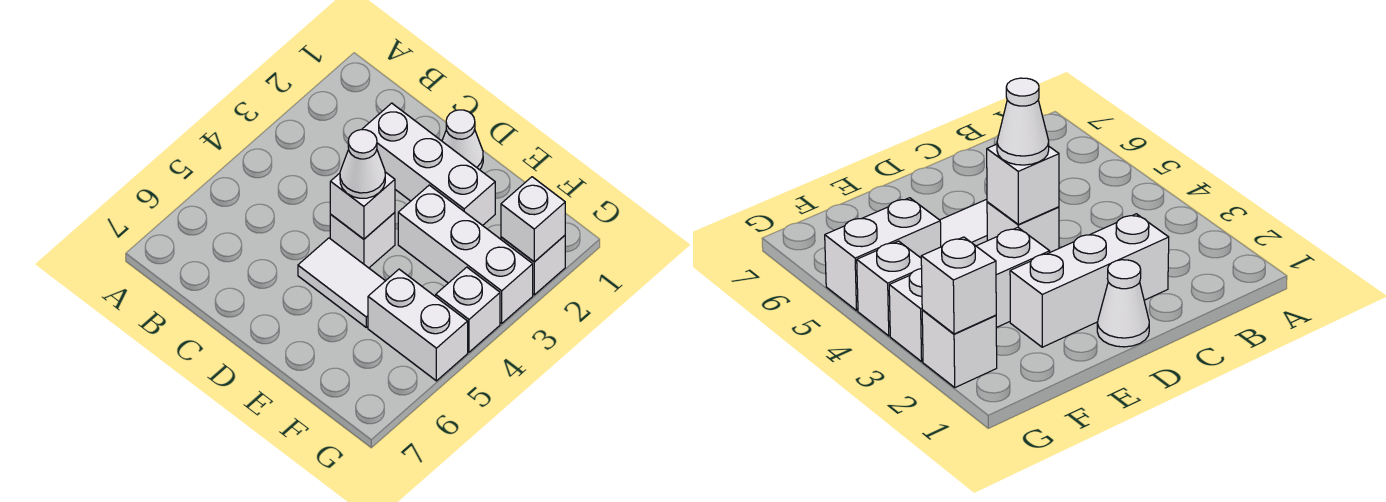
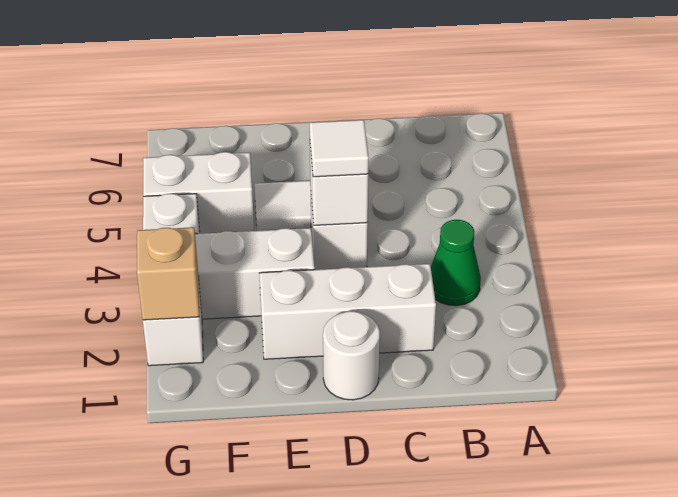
none -> green cone B3 level 1
white cone D1 level 1 -> white round brick D1 level 1
white cone D4 level 3 -> white tile D4 level 3
white brick G2 level 2 -> tan brick G2 level 2

